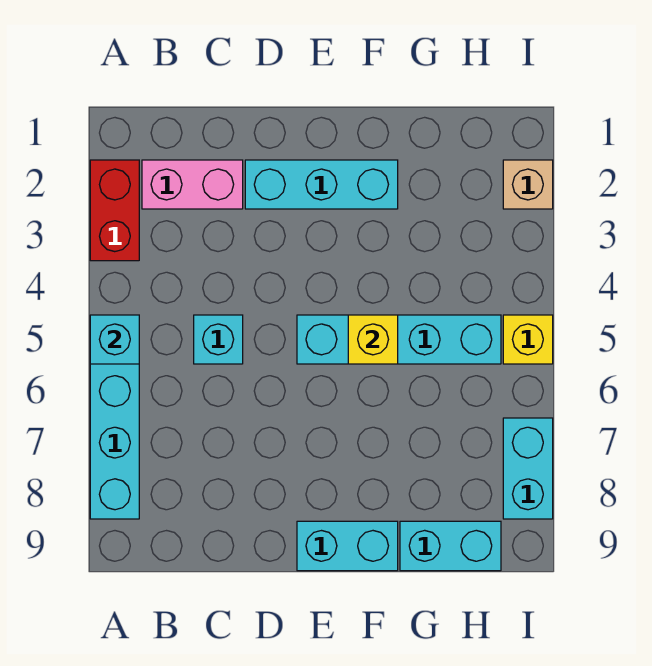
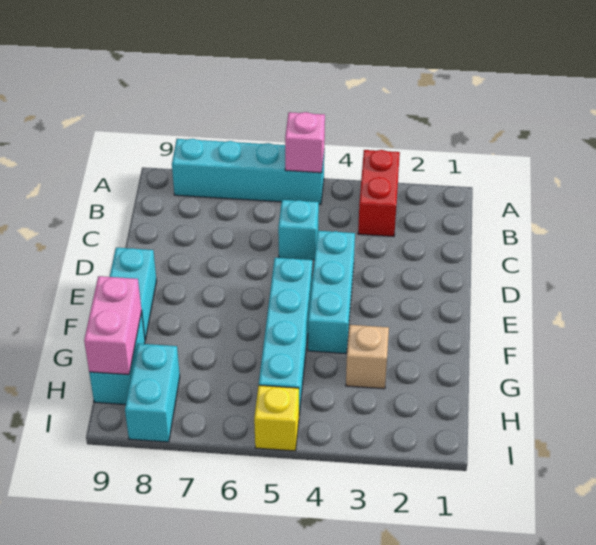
red brick A2:A3 level 1 -> red brick A3:B3 level 1
cyan brick A5 level 2 -> pink brick A5 level 2
pink brick B2:C2 level 1 -> pink brick G9:H9 level 2
cyan brick D2:F2 level 1 -> cyan brick D4:F4 level 1
yellow brick F5 level 2 -> none
tan brick I2 level 1 -> tan brick G3 level 1
cyan brick I7:I8 level 1 -> cyan brick H8:I8 level 1

